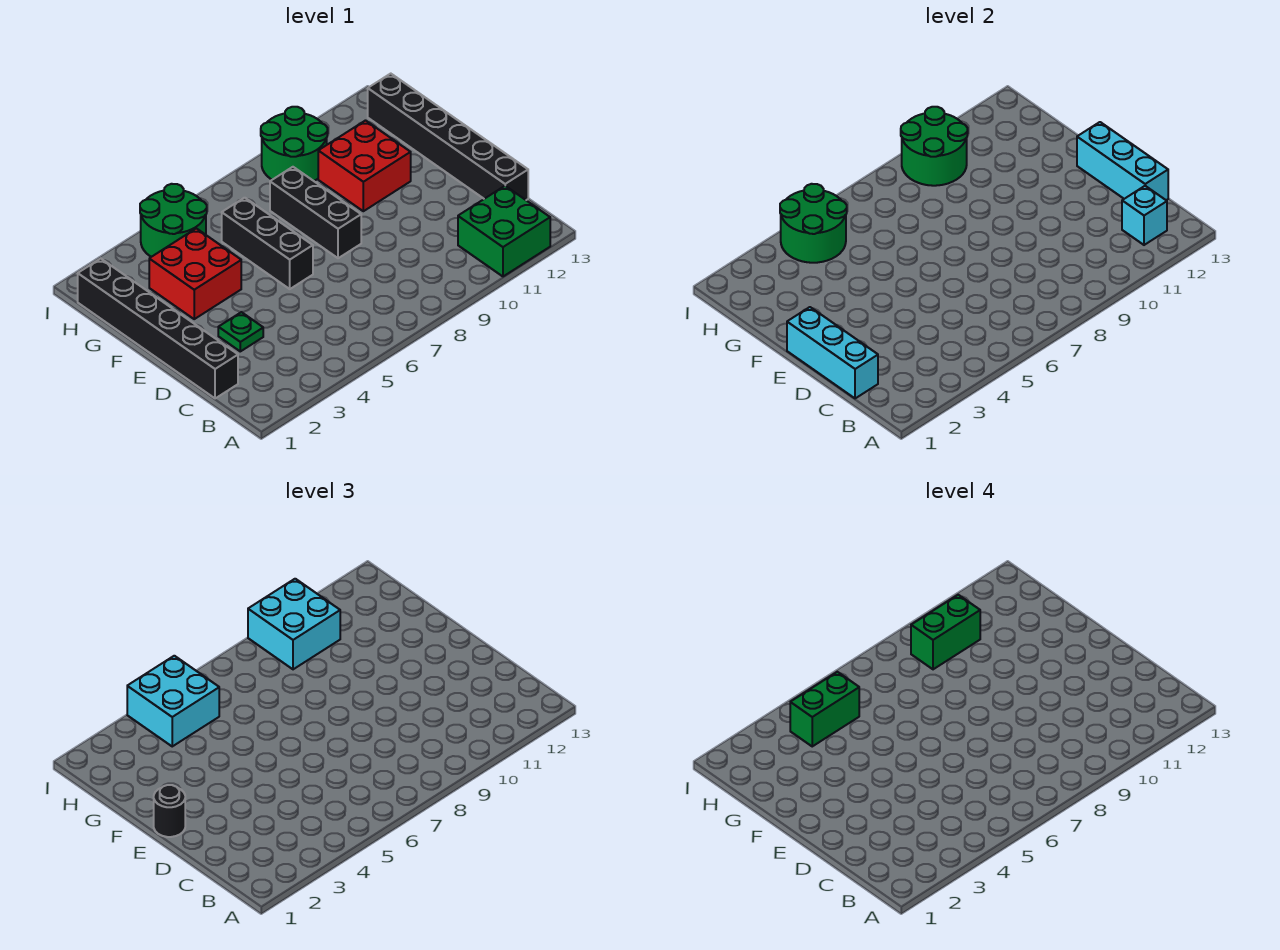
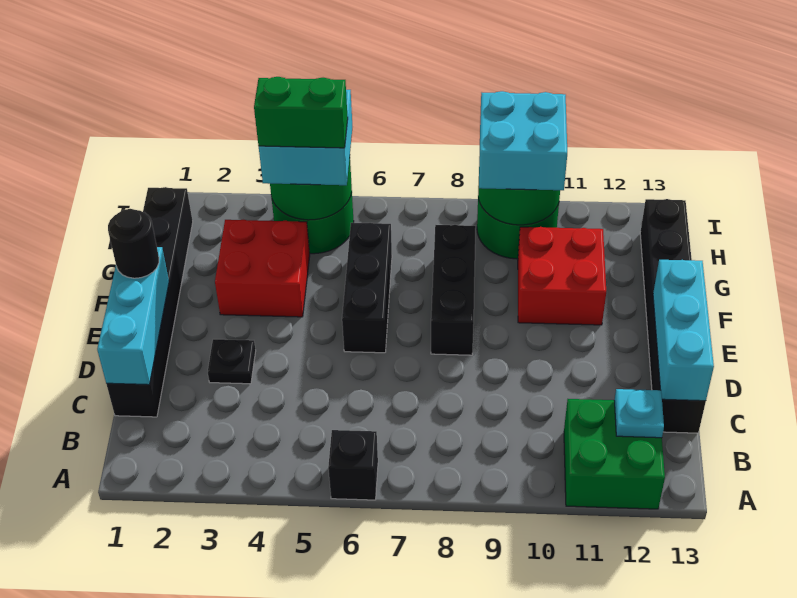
none -> black brick A6 level 1
cyan brick B12 level 2 -> cyan plate B12 level 2
green plate D3 level 1 -> black plate D3 level 1
green brick H9:H10 level 4 -> none

